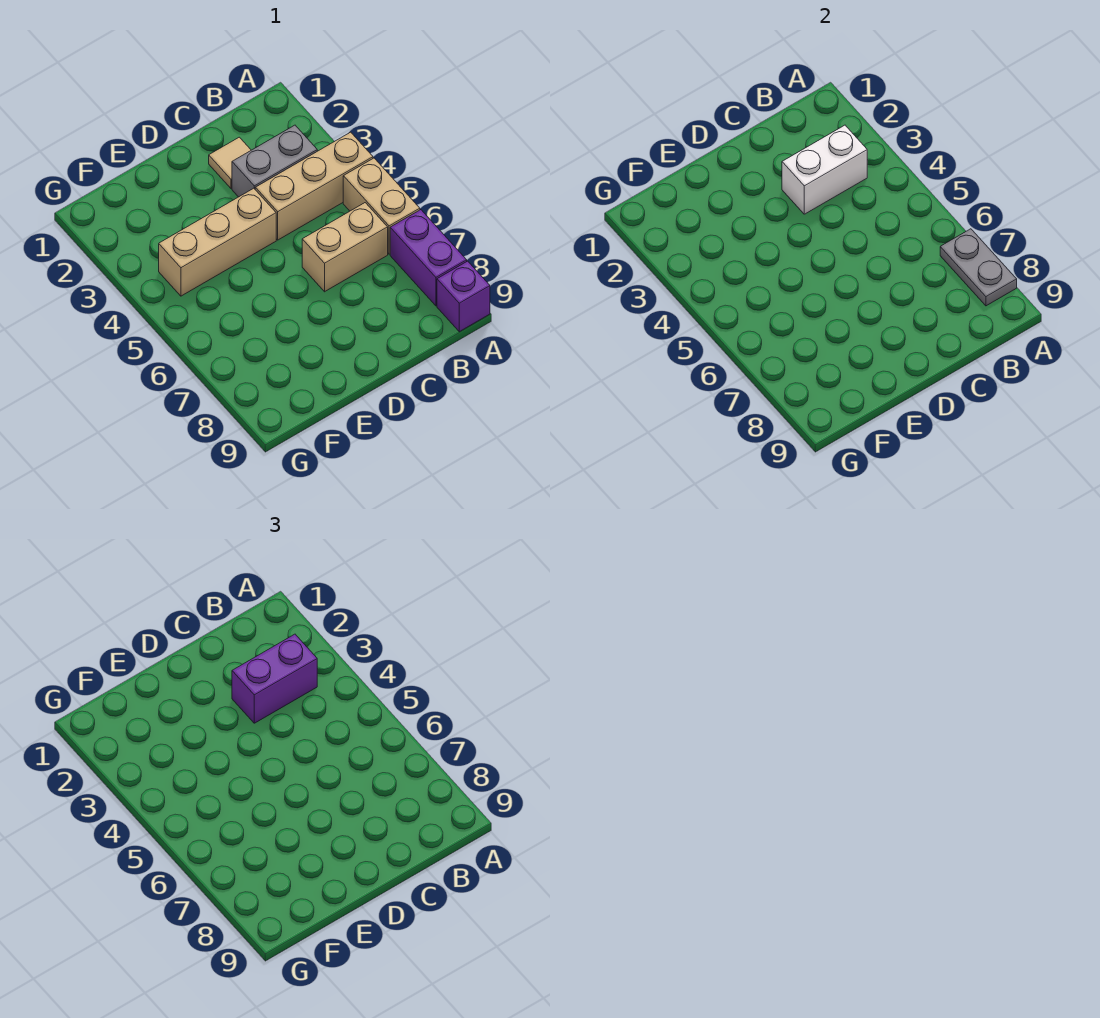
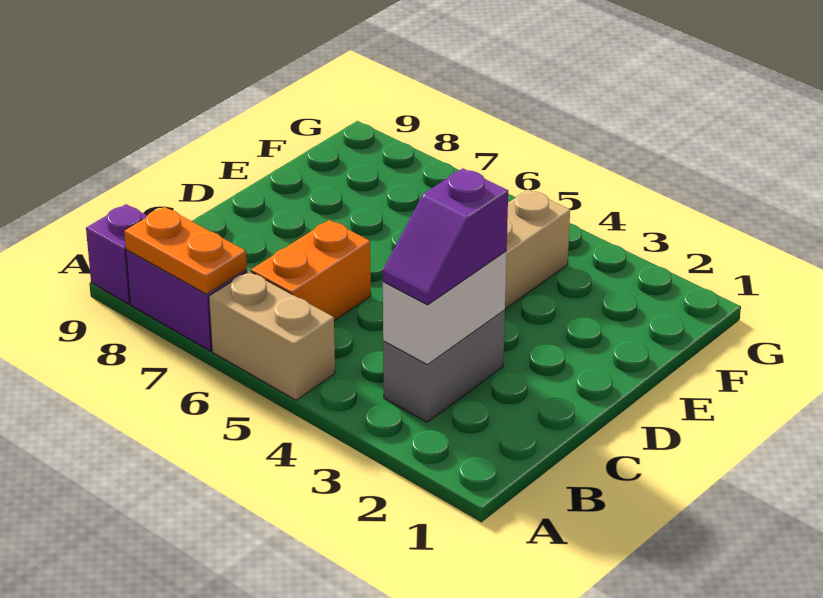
tan brick A4:C4 level 1 -> none
grey plate A7:A8 level 2 -> orange plate A7:A8 level 2
purple brick B3:C3 level 3 -> purple slope B3:C3 level 3 top C
tan brick B6:C6 level 1 -> orange brick B6:C6 level 1
tan tile C2 level 1 -> none

